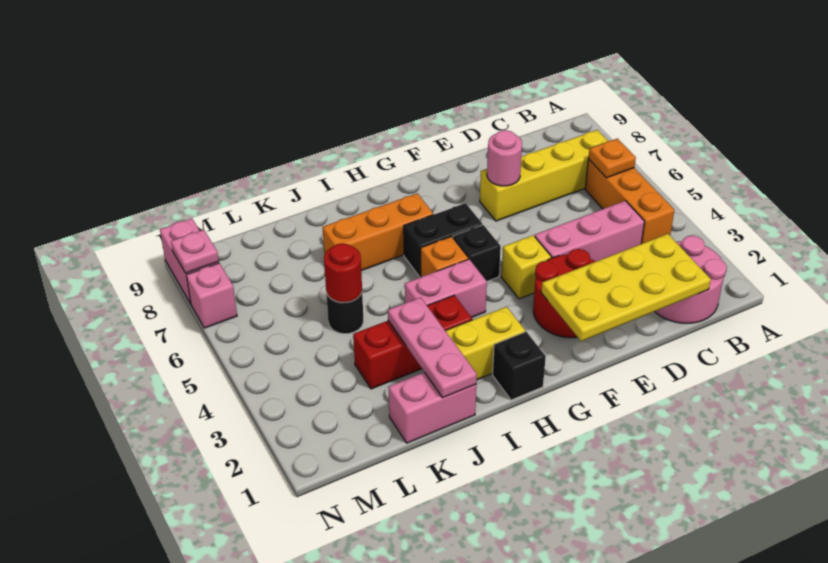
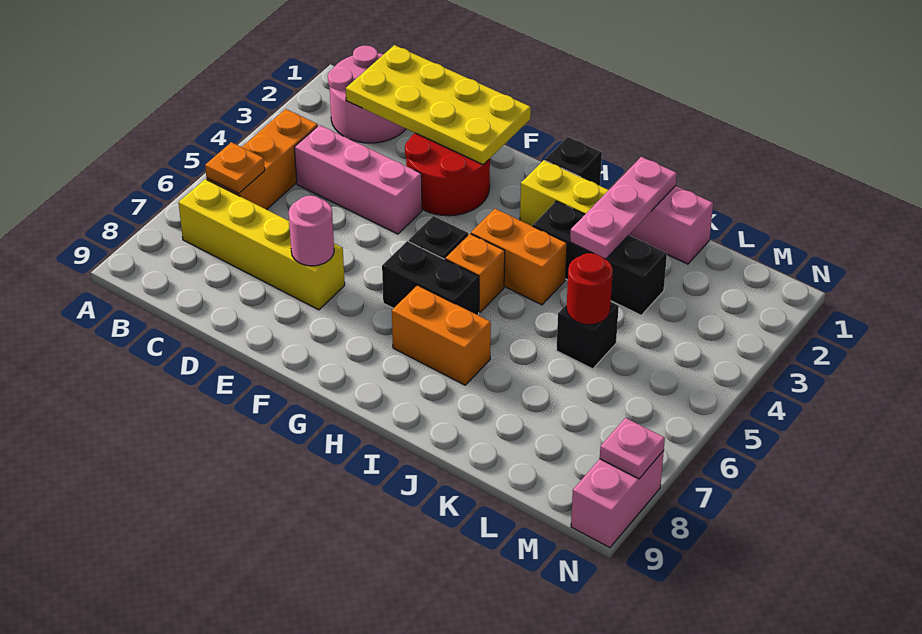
yellow brick F4 level 1 -> none
pink brick H4:I4 level 1 -> orange brick H4:I4 level 1
orange brick H7:J7 level 1 -> orange brick H7:I7 level 1
red brick I3:K3 level 1 -> black brick I3:K3 level 1
black round brick K5 level 1 -> black brick K5 level 1
pink brick N7 level 1 -> none

